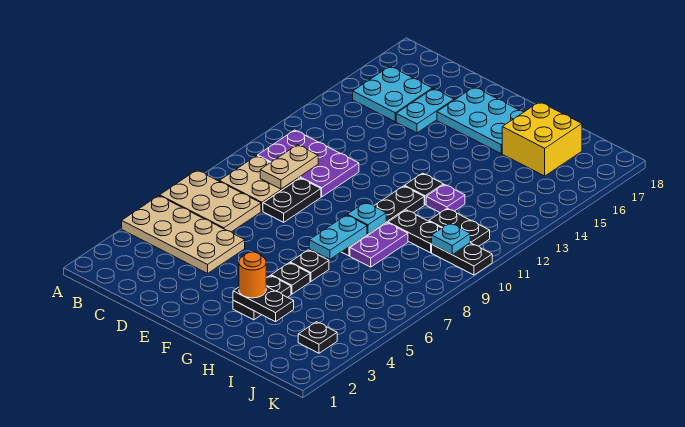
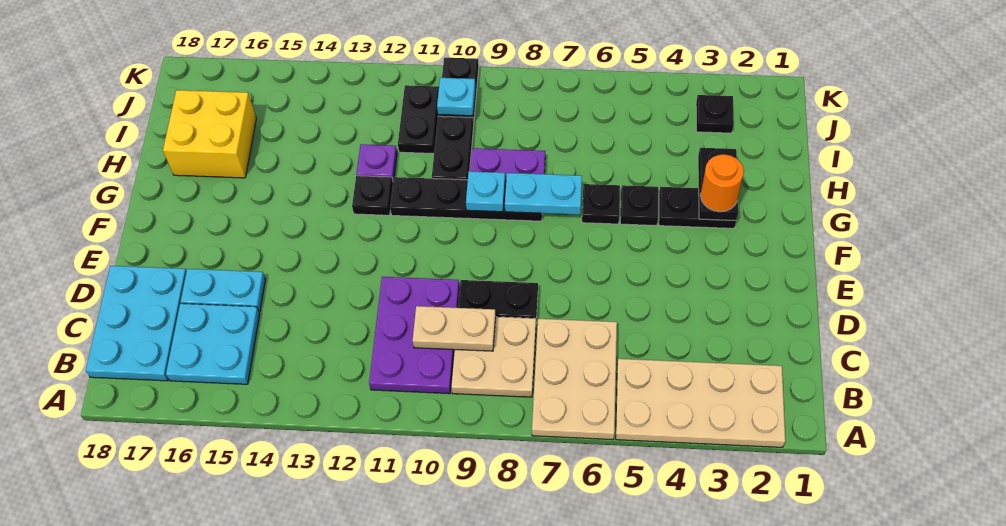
tan plate A4:D5 level 1 -> tan plate A2:B5 level 1
cyan plate E16:G17 level 1 -> cyan plate B17:D18 level 1

